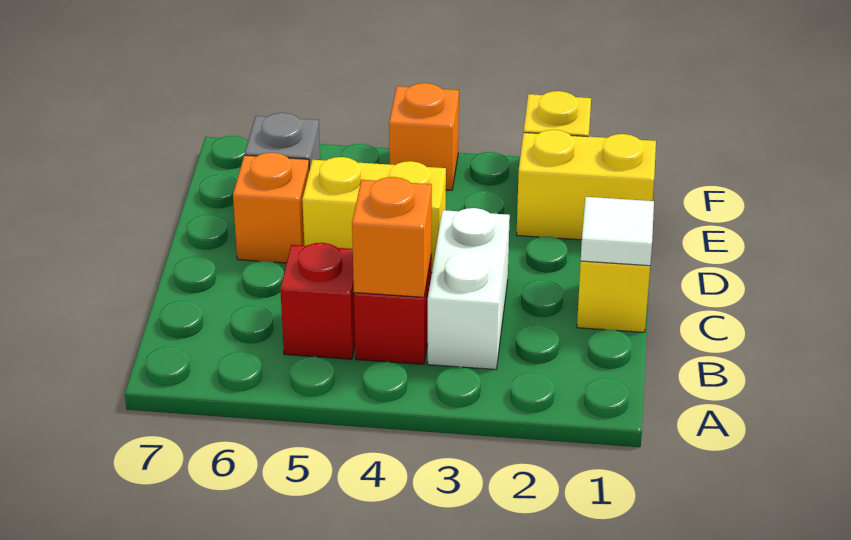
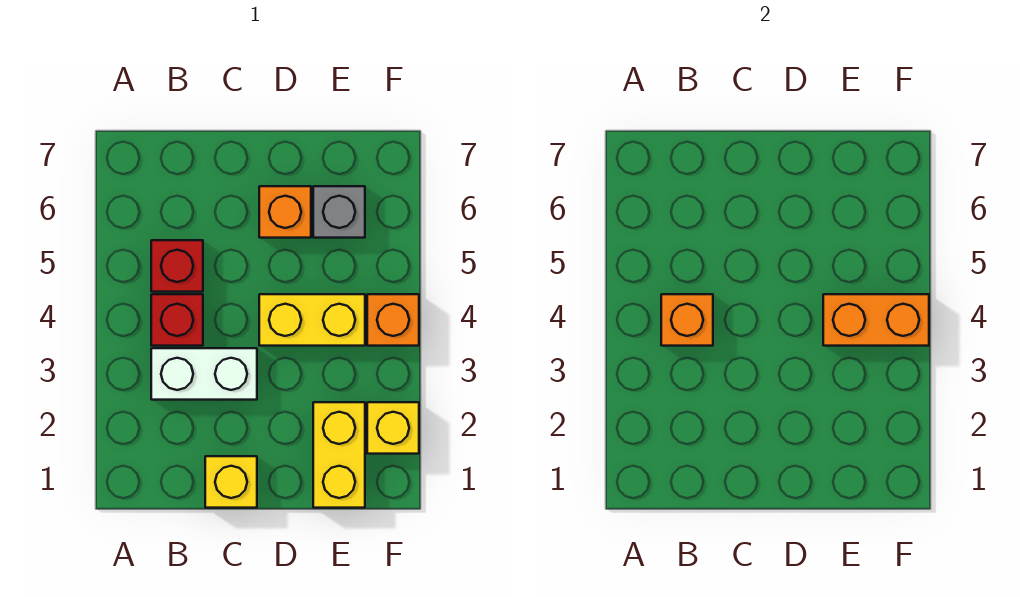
white tile C1 level 2 -> none
yellow brick D4:D5 level 1 -> yellow brick D4:E4 level 1
none -> orange brick E4:F4 level 2

